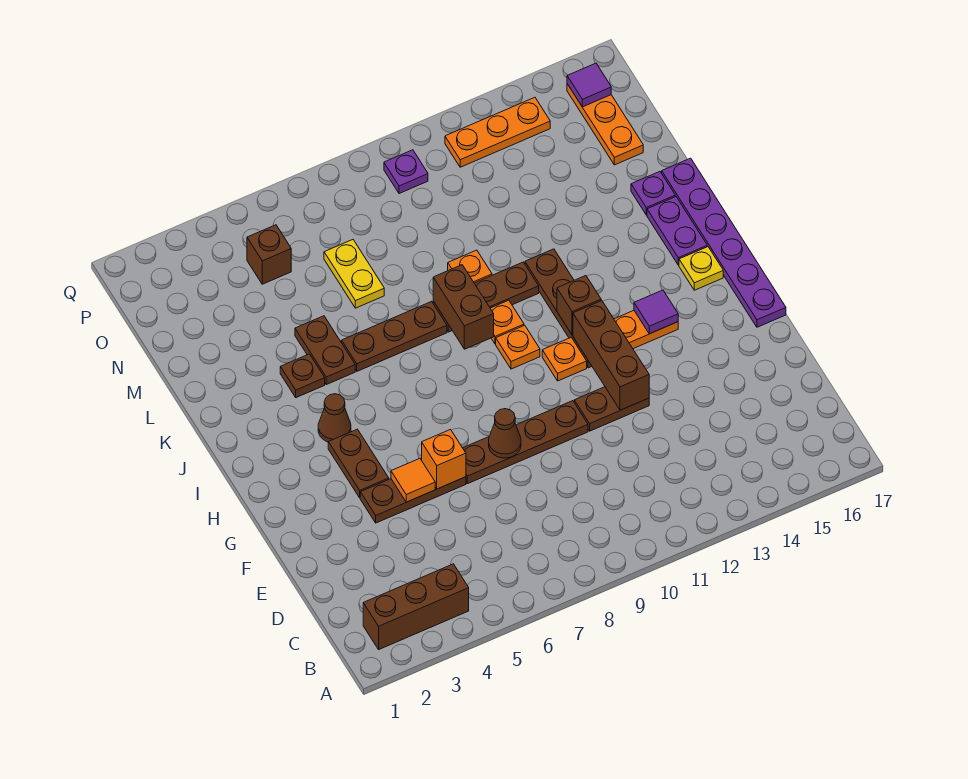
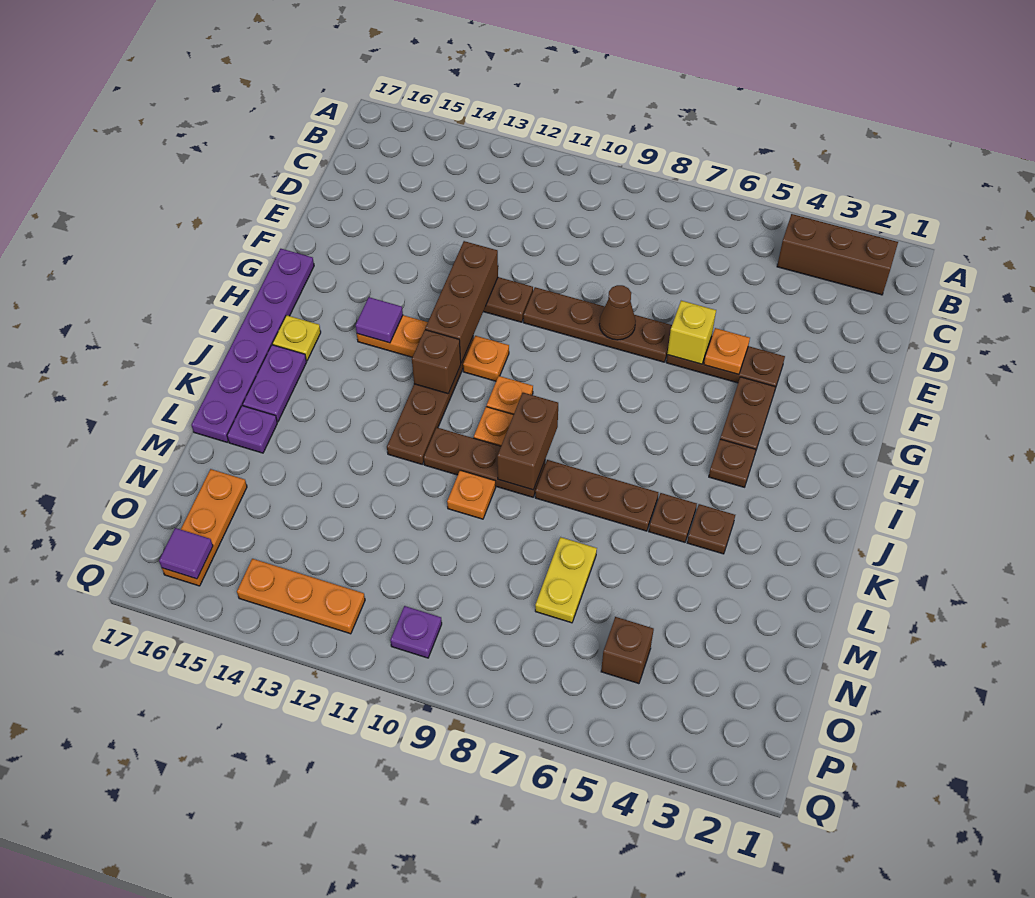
orange tile F5 level 2 -> orange plate F5 level 2
orange brick F6 level 2 -> yellow brick F6 level 2
brown cone I4 level 1 -> brown plate I4 level 1
brown plate K5:L5 level 1 -> brown plate K5 level 1

